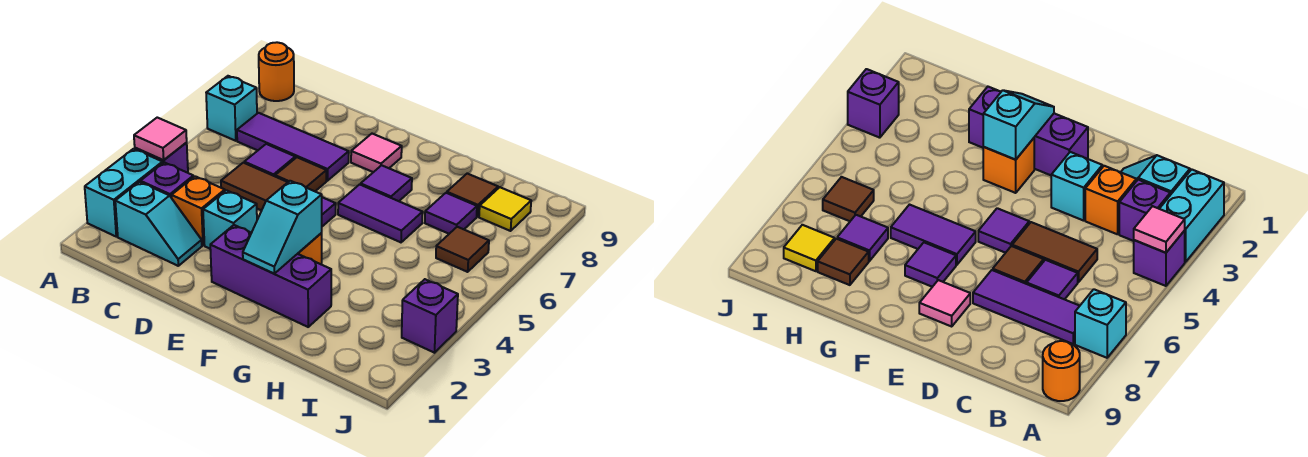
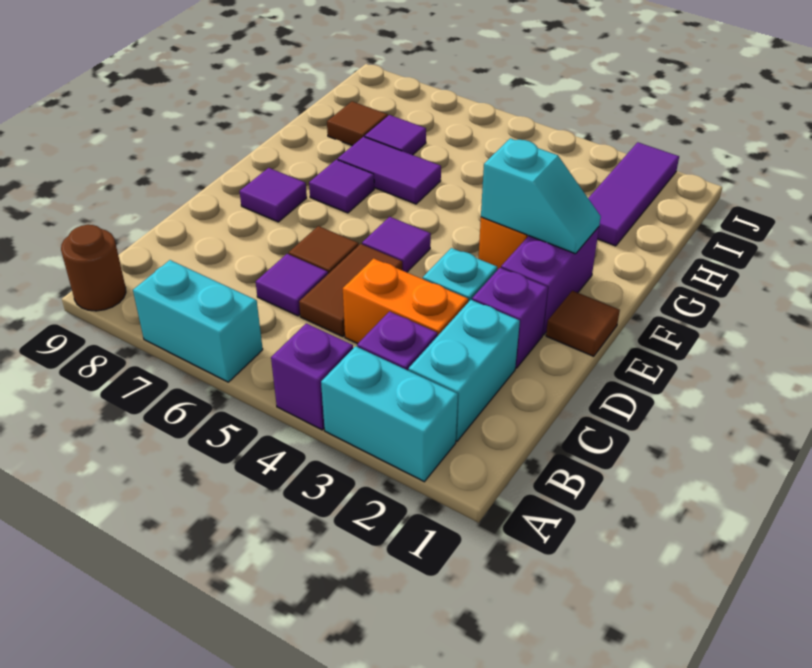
pink tile A4 level 2 -> none
cyan brick A7 level 1 -> cyan brick A6:A7 level 1
orange round brick A9 level 1 -> brown round brick A9 level 1
cyan slope B2:C2 level 1 top B -> cyan brick B2:C2 level 1
purple tile B7:D7 level 1 -> purple tile H2:J2 level 1
orange brick C3 level 1 -> orange brick C3:C4 level 1
purple brick E2:G2 level 1 -> purple brick E2:F2 level 1
pink tile E8 level 1 -> purple tile E8 level 1
purple tile F6:G6 level 1 -> purple tile G6:G7 level 1
brown tile I6 level 1 -> brown tile E1 level 1
yellow tile I8 level 1 -> none
purple brick J3 level 1 -> purple brick D2 level 1

